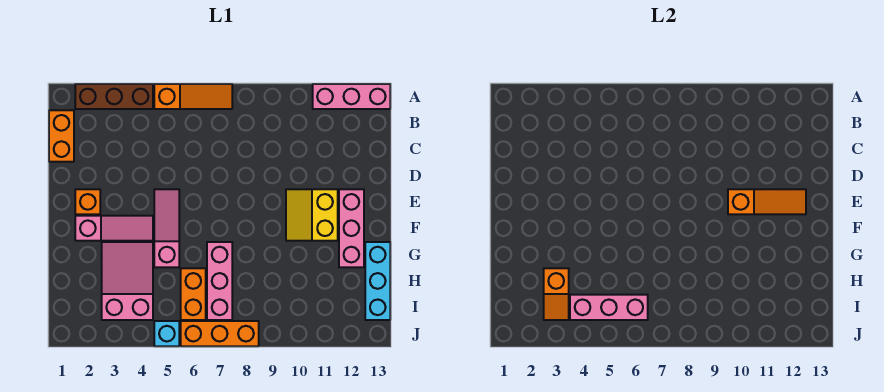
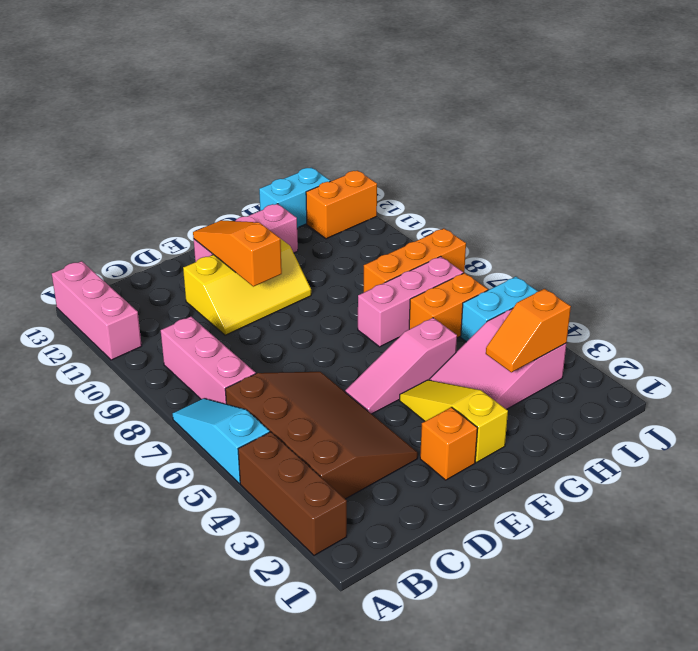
orange slope A5:A7 level 1 top 5 -> cyan slope A5:A7 level 1 top 5
orange brick B1:C1 level 1 -> orange brick I12:J12 level 1
none -> brown slope B3:D6 level 1 top B
yellow slope E10:F11 level 1 top 11 -> yellow slope D10:F11 level 1 top 11
pink slope F2:F4 level 1 top 2 -> yellow slope F2:F4 level 1 top 2
cyan brick G13:I13 level 1 -> cyan brick H13:I13 level 1
orange slope H3:I3 level 2 top H -> orange slope H3:I3 level 2 top I
pink brick I4:I6 level 2 -> pink brick B7:B9 level 1
cyan brick J5 level 1 -> cyan brick I5:J5 level 1
orange brick J6:J8 level 1 -> orange brick H8:J8 level 1

